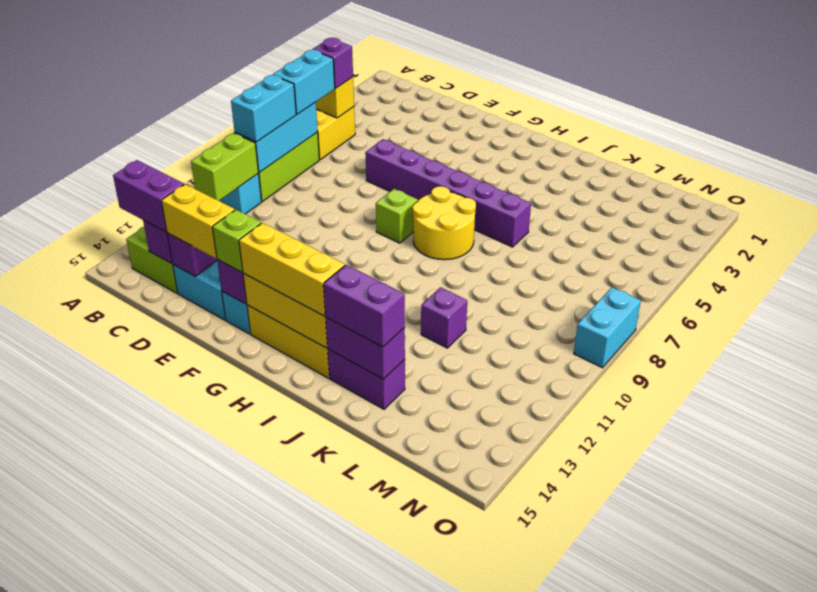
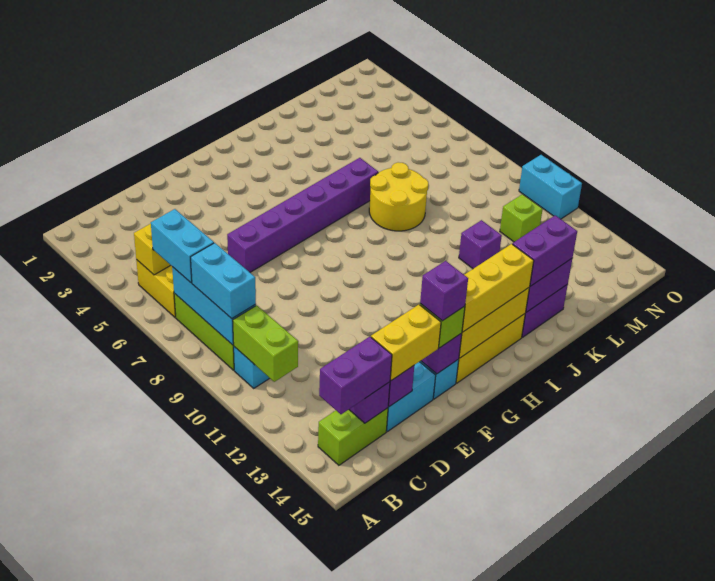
purple brick B5 level 3 -> purple brick F14 level 4
lime brick G8 level 1 -> lime brick M11 level 1
yellow round brick H7:I8 level 1 -> yellow round brick J7:K8 level 1
cyan brick O8:O9 level 1 -> cyan brick O10:O11 level 1

